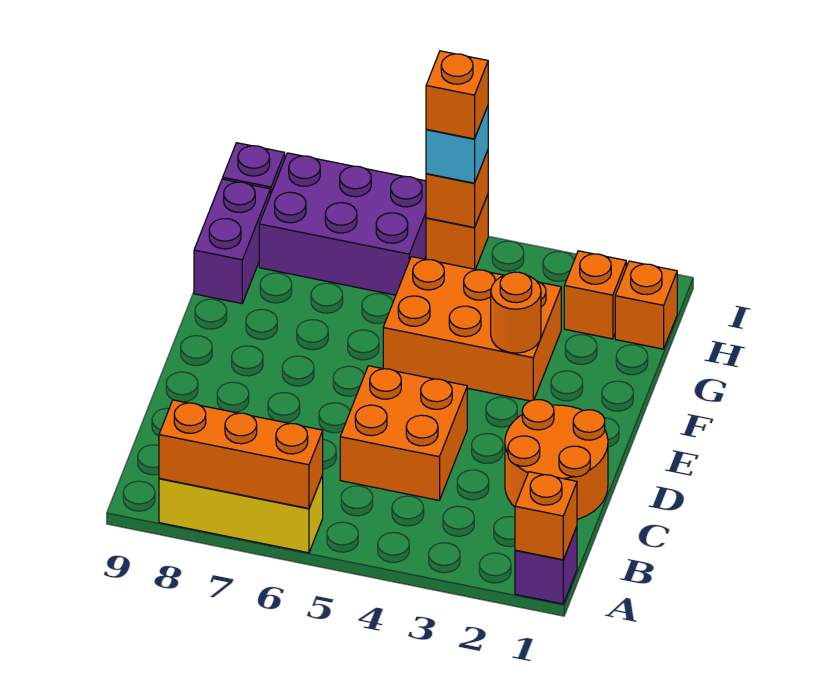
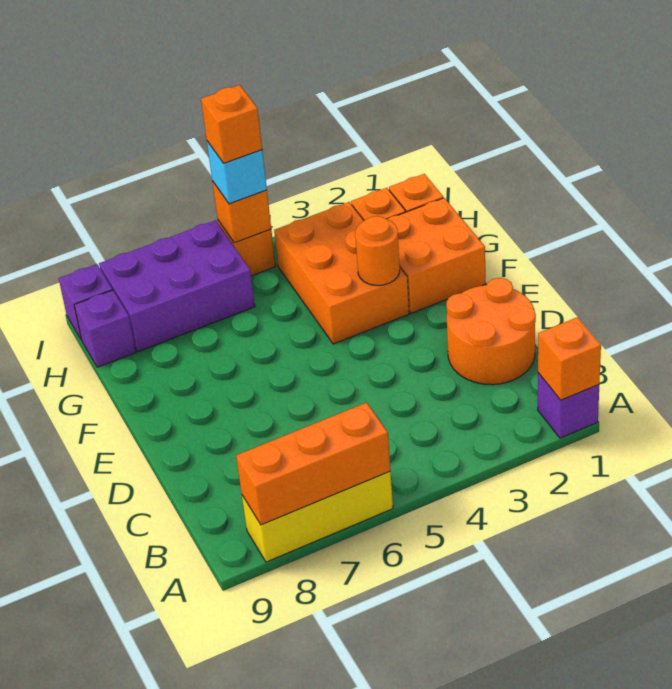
orange brick C4:D5 level 1 -> orange brick F1:G2 level 1
orange brick F3:G5 level 1 -> orange brick F3:H4 level 1
purple brick G9:H9 level 1 -> purple brick H9 level 1

